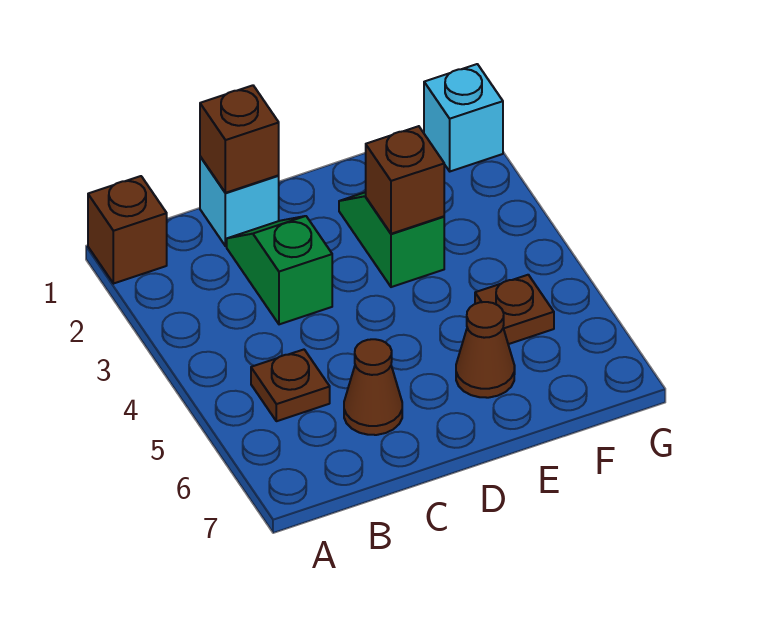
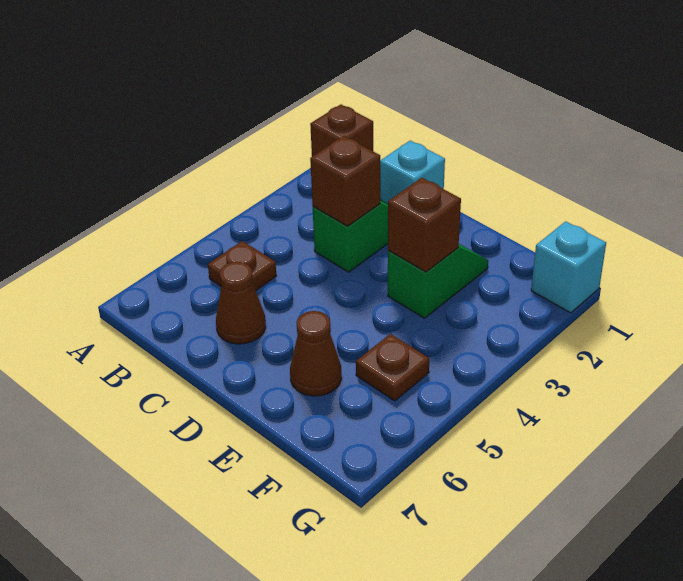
brown brick C1 level 2 -> brown brick C3 level 2

